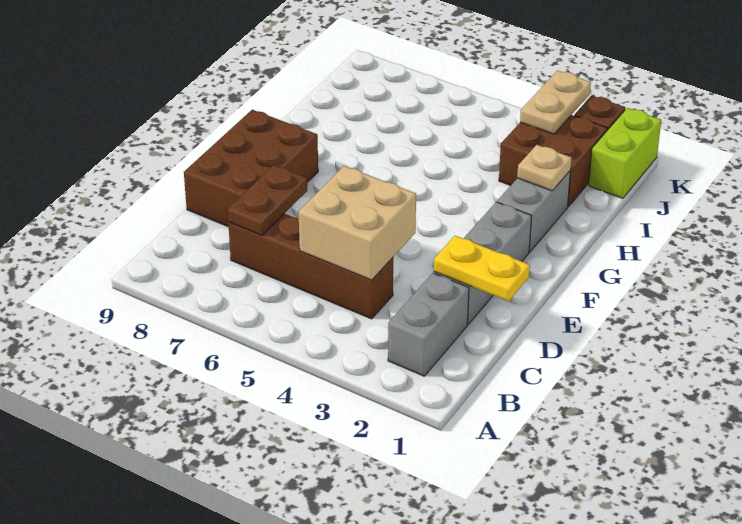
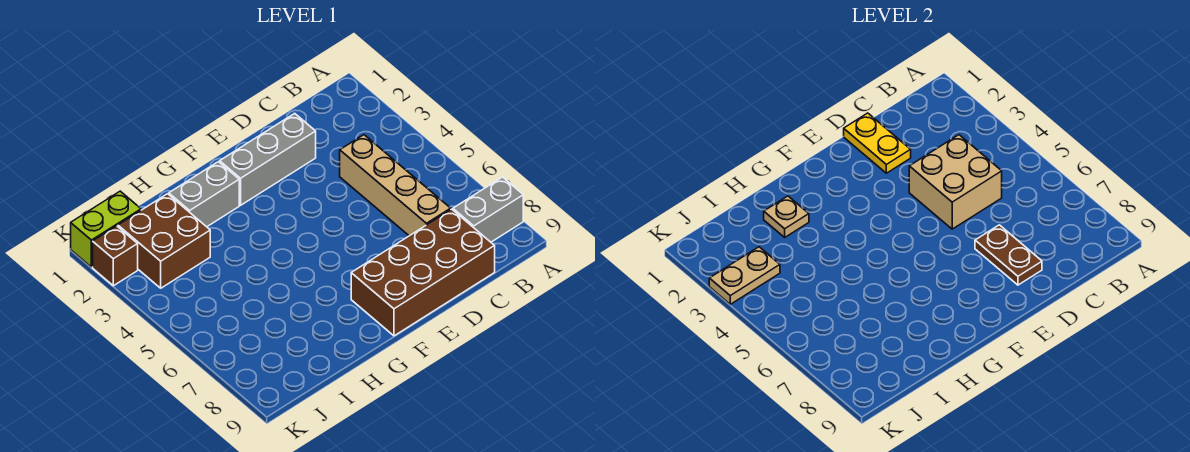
grey brick B2:C2 level 1 -> grey brick A8:B8 level 1
brown brick C4:C7 level 1 -> tan brick C4:C7 level 1
brown plate C7:D7 level 2 -> brown plate D7:D8 level 2
brown brick D8:F9 level 1 -> brown brick C8:F9 level 1

